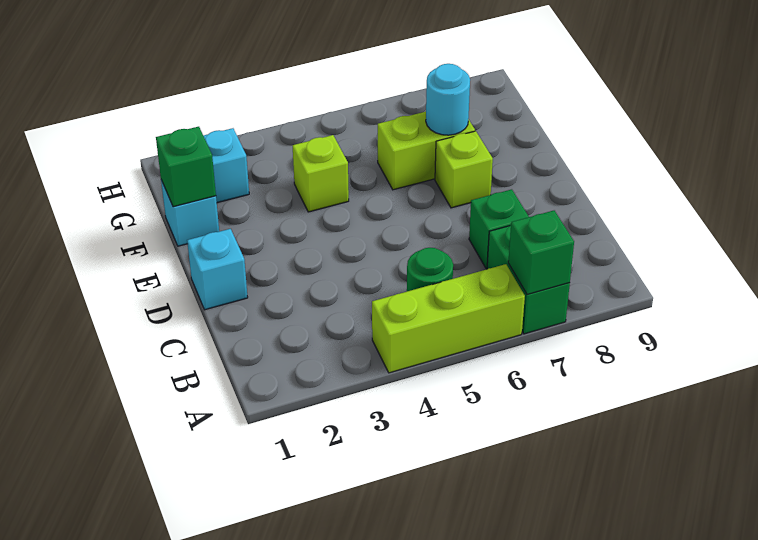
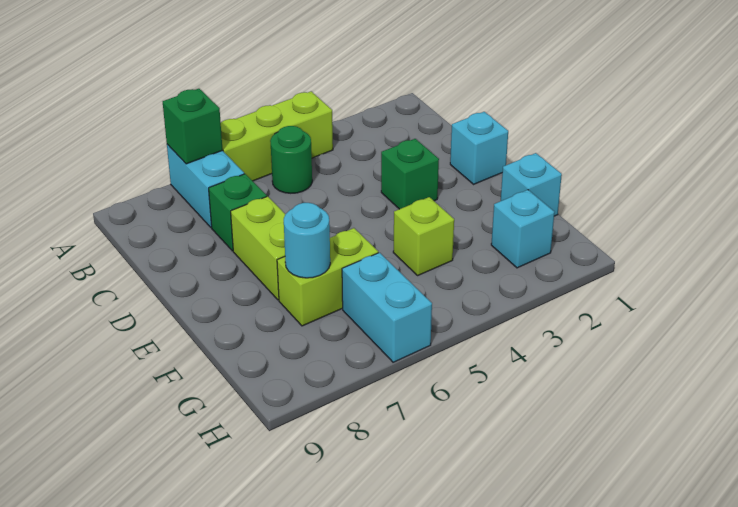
green brick A7:B7 level 1 -> cyan brick A7:B7 level 1
lime brick E7 level 1 -> lime brick D7:E7 level 1
green brick F1 level 2 -> green brick D3 level 1
none -> cyan brick G6:H6 level 1

